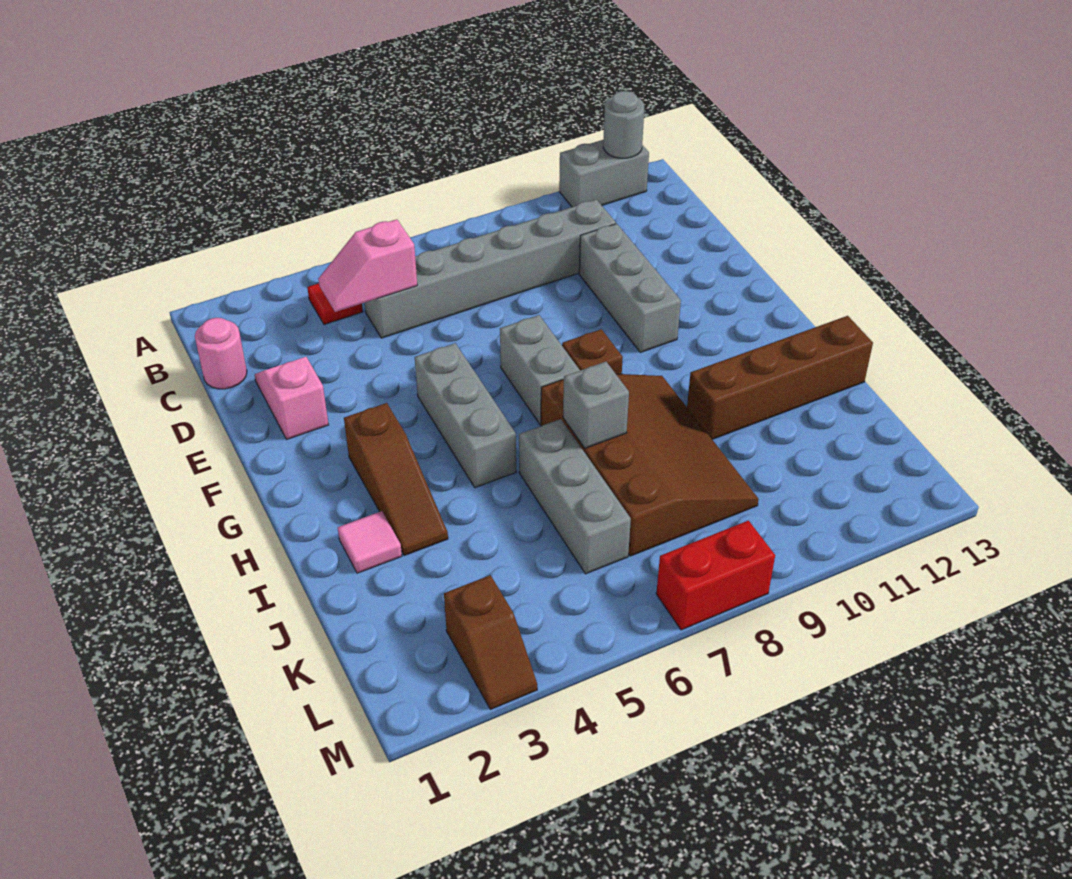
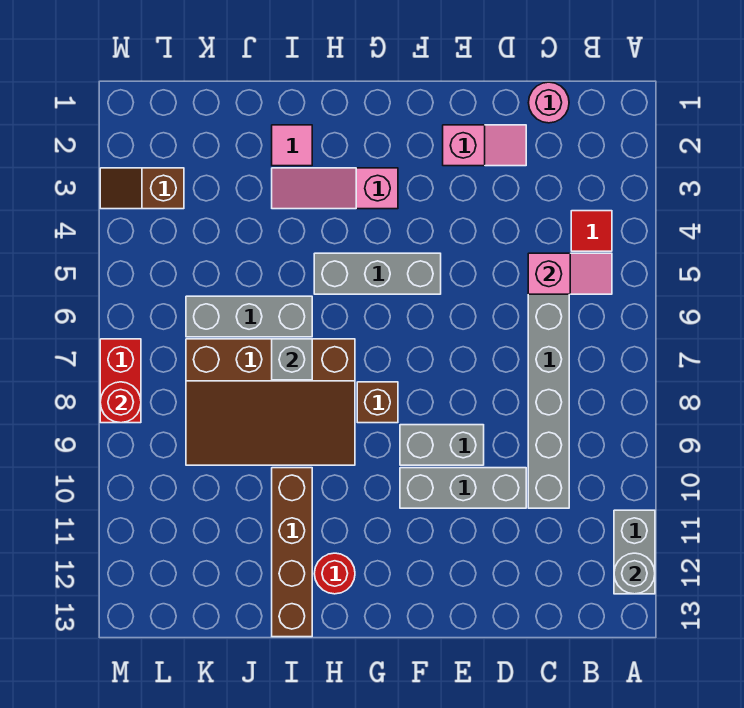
pink slope C4:C5 level 2 top 5 -> pink slope B5:C5 level 2 top C
grey brick F7:G7 level 1 -> grey brick E9:F9 level 1
brown slope G3:I3 level 1 top G -> pink slope G3:I3 level 1 top G
none -> red round brick H12 level 1
none -> red round brick M8 level 2

